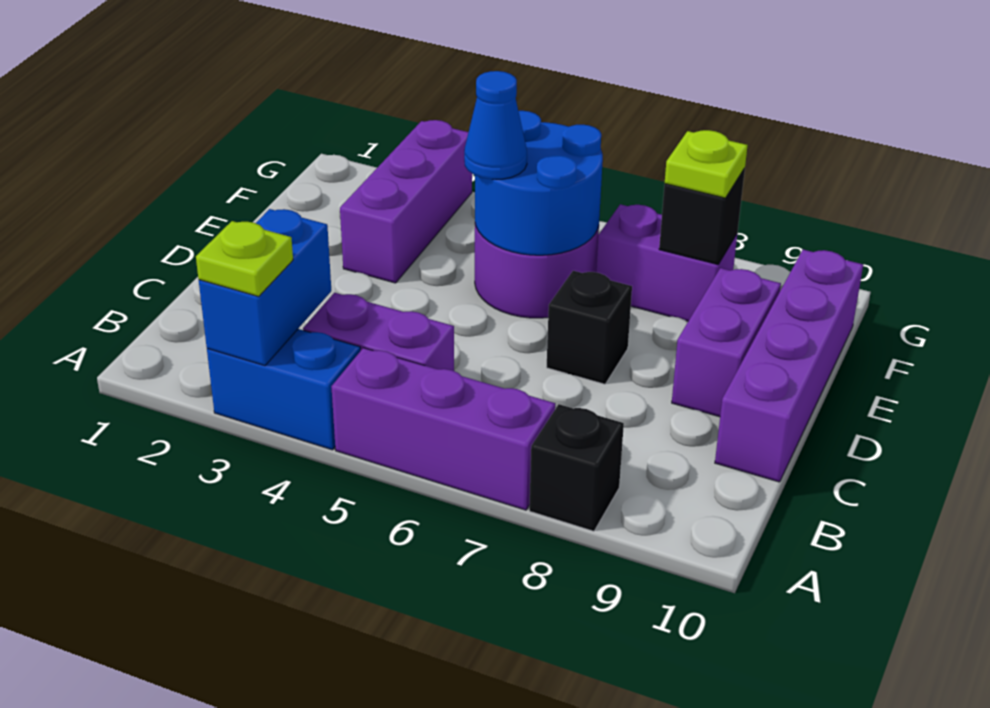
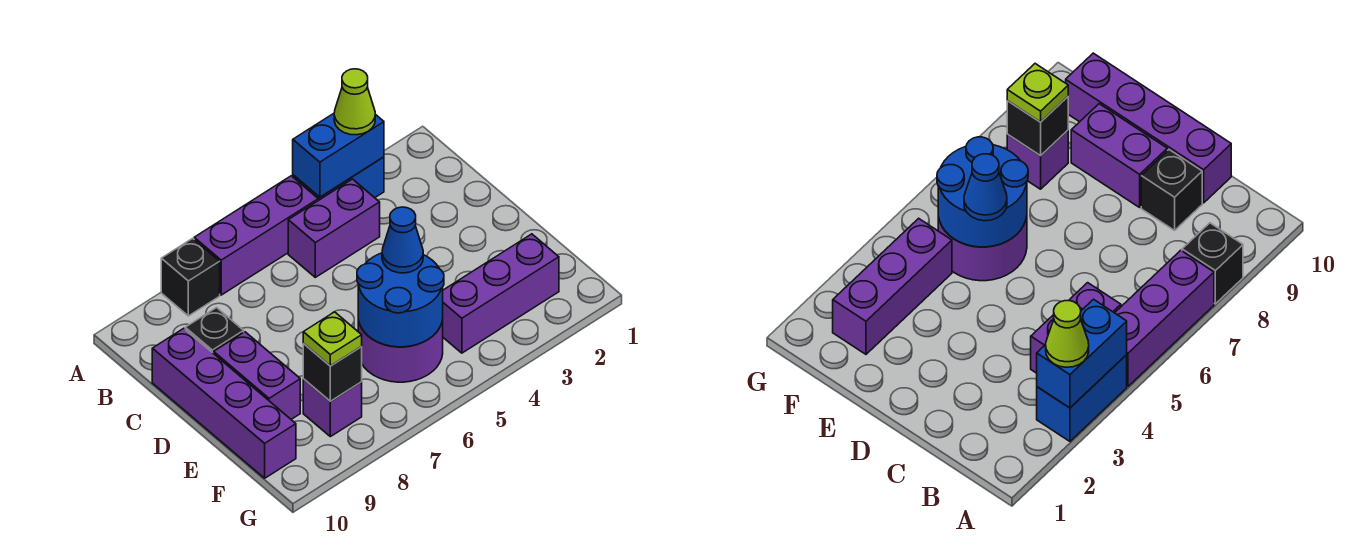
blue brick A3:B3 level 2 -> blue brick A3:A4 level 2
lime plate A3 level 3 -> lime cone A3 level 3
black brick D7 level 1 -> black brick C9 level 1
purple brick E3:G3 level 1 -> purple brick F2:F4 level 1
purple brick F7:F8 level 1 -> purple brick F8 level 1

